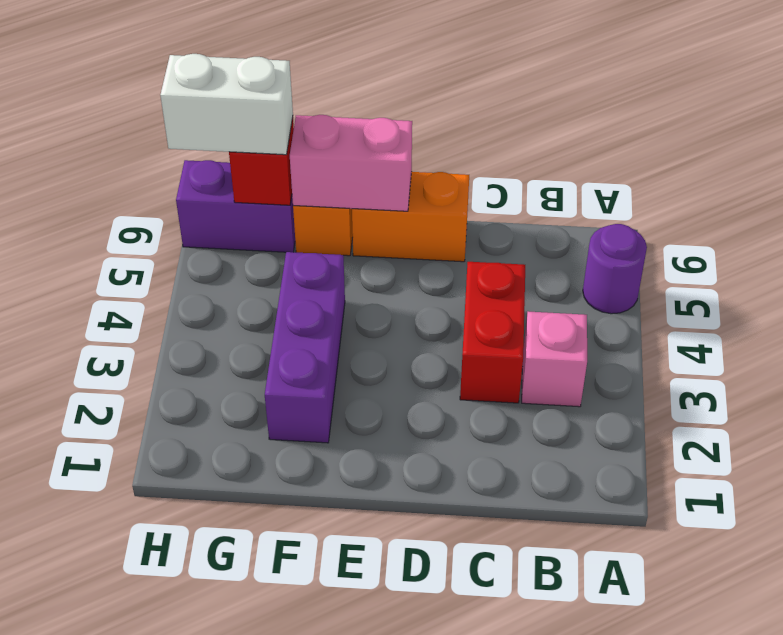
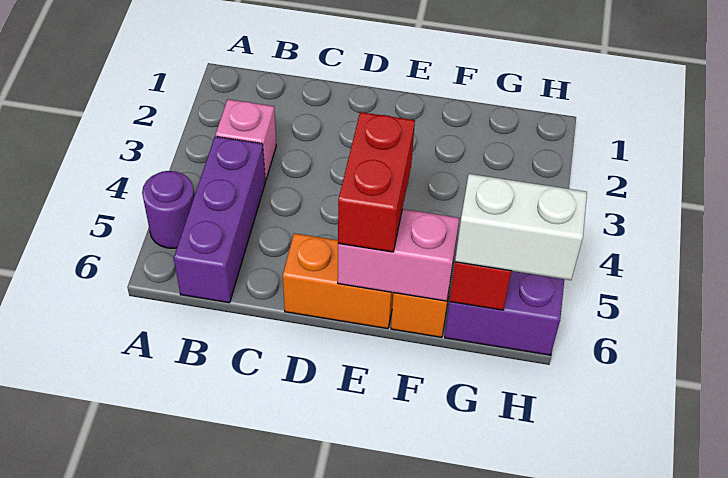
red brick C3:C4 level 1 -> red brick E5:E6 level 3
purple brick F2:F4 level 1 -> purple brick B4:B6 level 1

